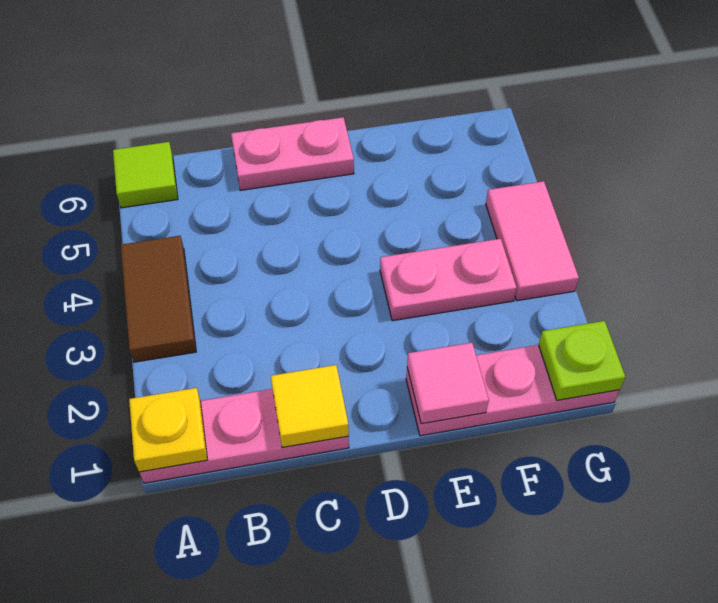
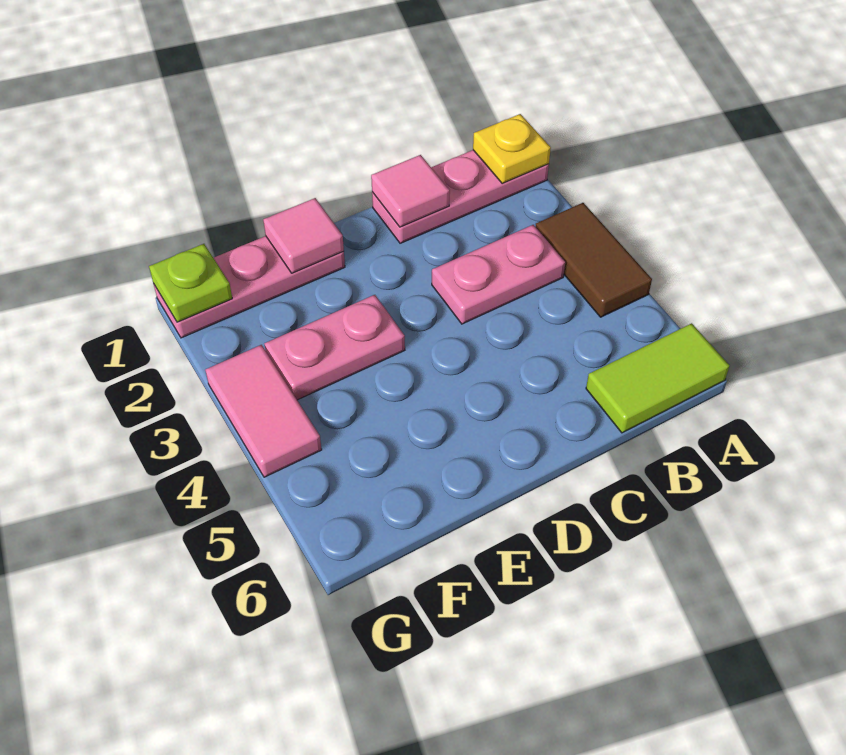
lime tile A6 level 1 -> lime tile A6:B6 level 1
yellow tile C1 level 2 -> pink tile C1 level 2
pink plate C6:D6 level 1 -> pink plate B3:C3 level 1

